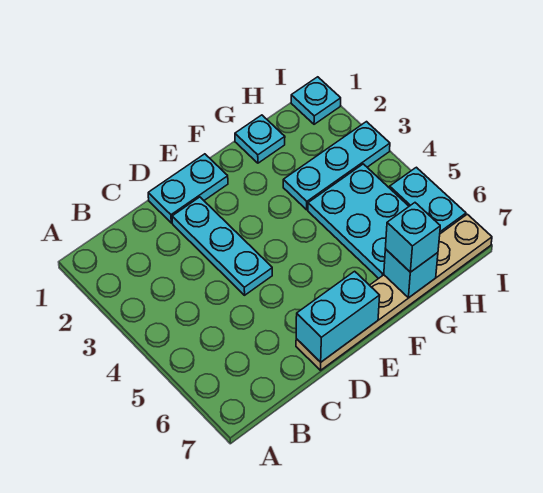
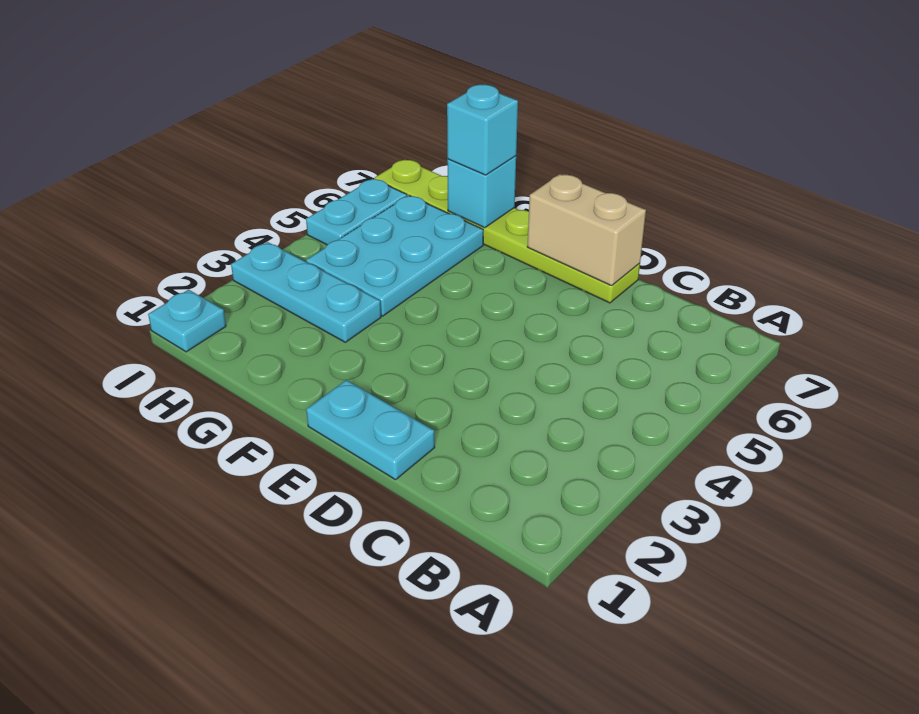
cyan plate D2:D4 level 1 -> none
tan plate D7:I7 level 1 -> lime plate D7:I7 level 1
cyan brick D7:E7 level 2 -> tan brick D7:E7 level 2
cyan plate G1 level 1 -> none

